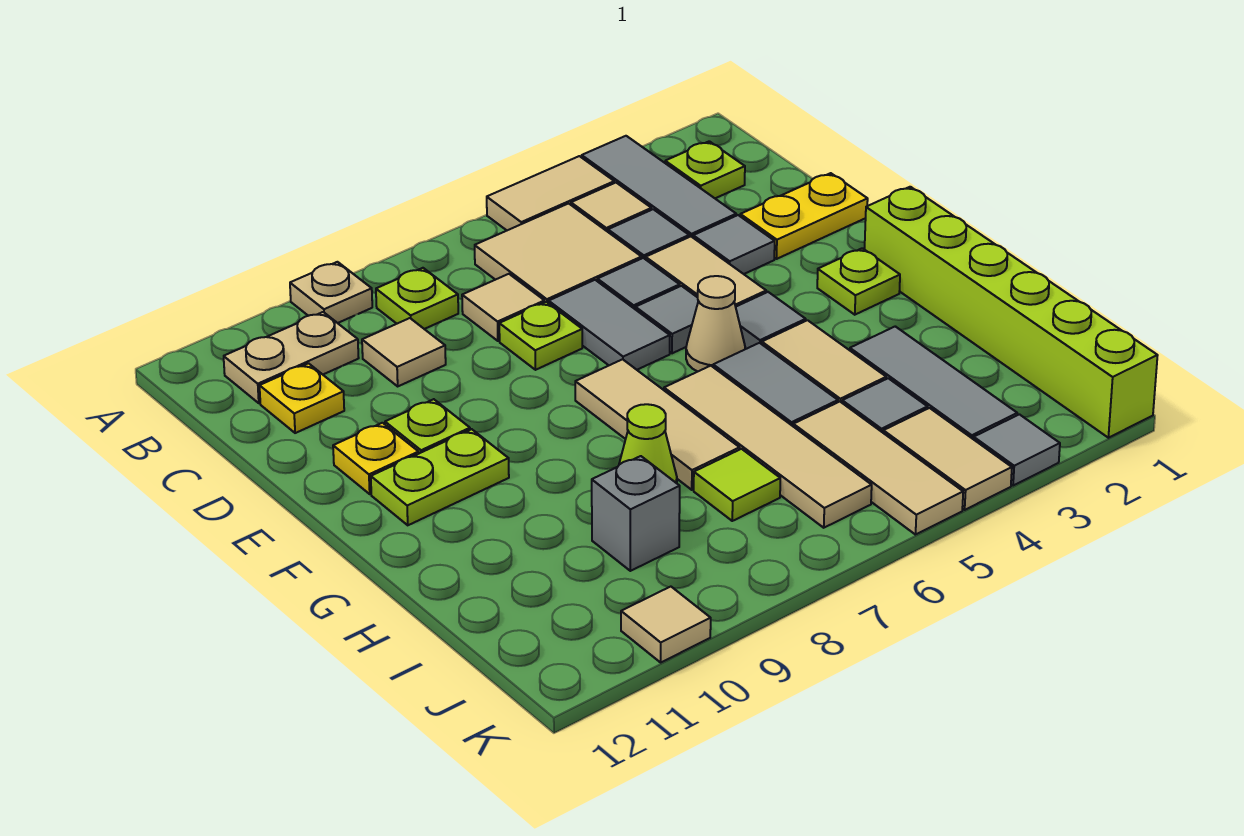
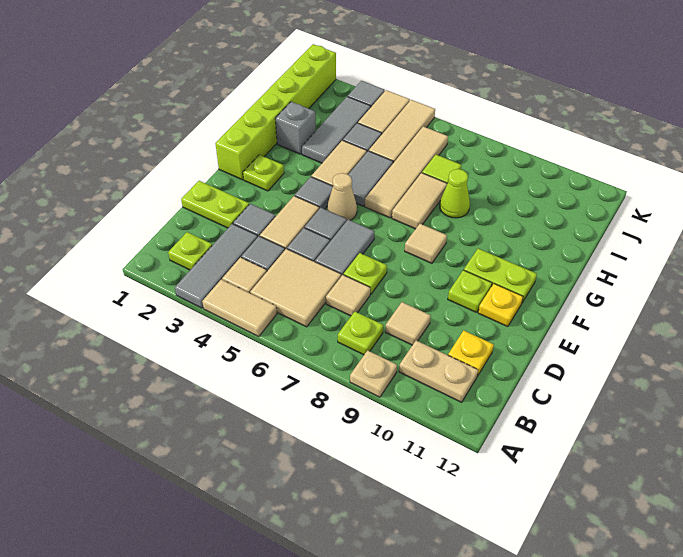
yellow plate D1:D2 level 1 -> lime plate D1:D2 level 1
tan tile F7:H7 level 1 -> tan tile G7:H7 level 1
grey brick I9 level 1 -> grey brick H2 level 1
tan tile K10 level 1 -> tan tile F8 level 1

